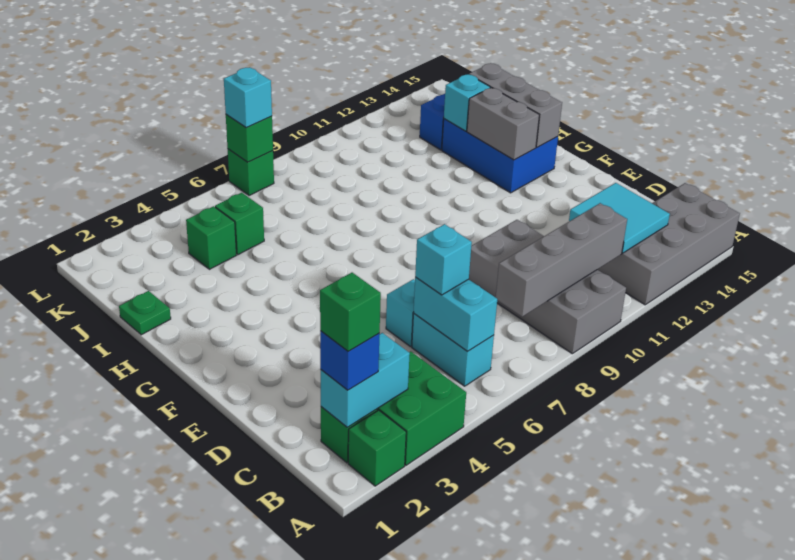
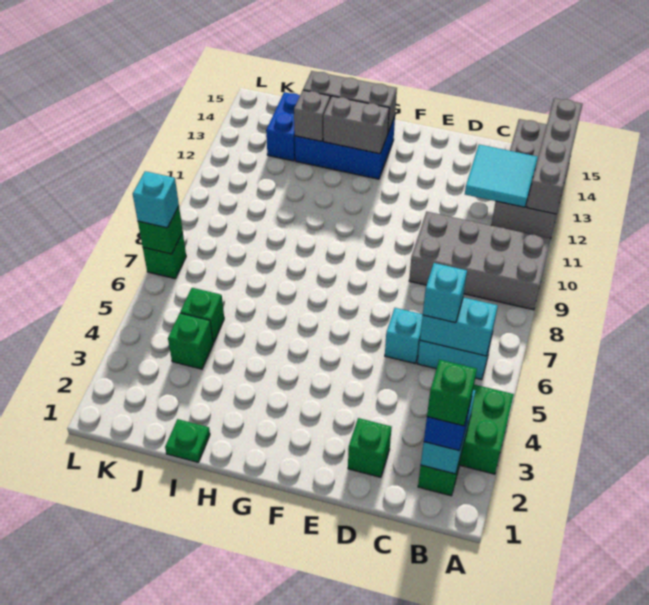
green brick A2 level 1 -> green brick D2 level 1
grey brick B8:B11 level 2 -> grey brick A12:A15 level 2
cyan brick I13 level 2 -> grey brick I13 level 2

